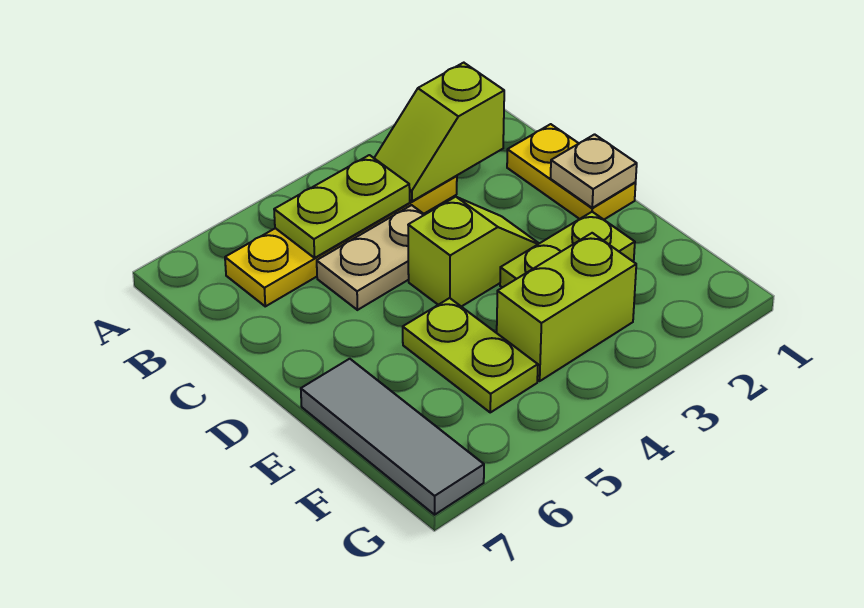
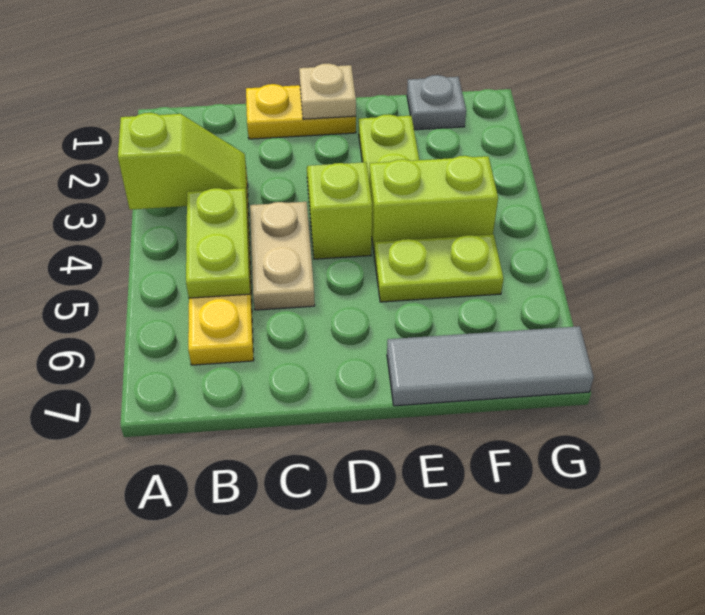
lime slope B2:B3 level 2 top 2 -> lime slope A3:B3 level 2 top A
none -> grey plate F1 level 1
lime brick F3:F4 level 1 -> lime brick E4:F4 level 1

